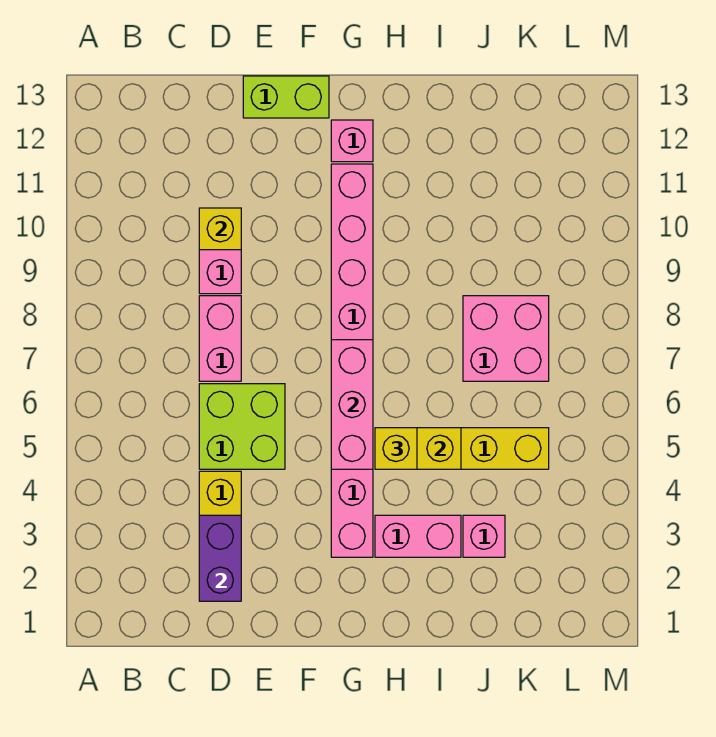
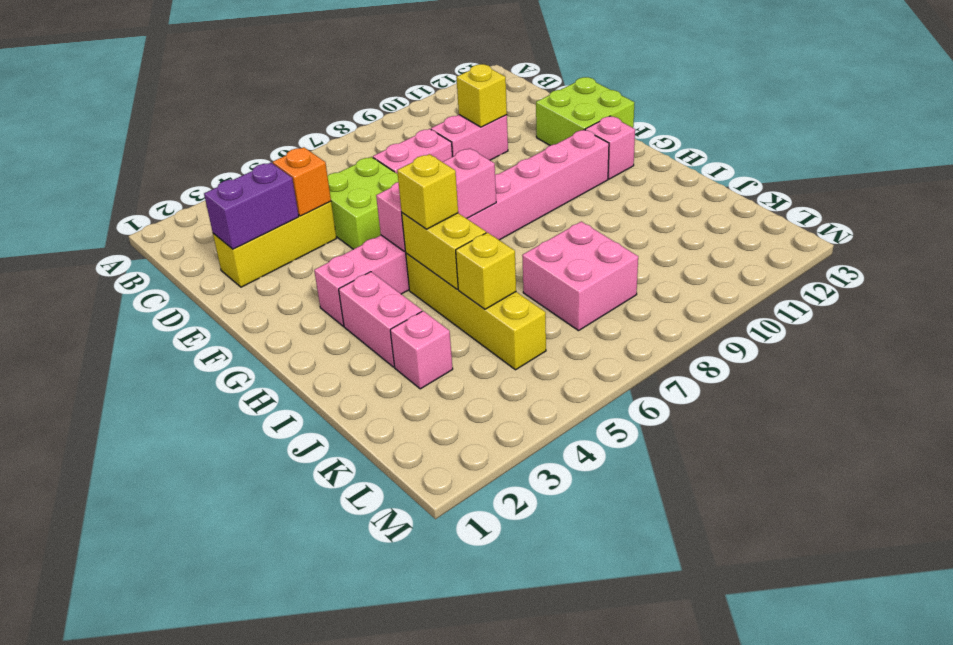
none -> orange brick D4 level 2
lime brick E13:F13 level 1 -> lime brick E12:F13 level 1
none -> yellow brick J5 level 2

